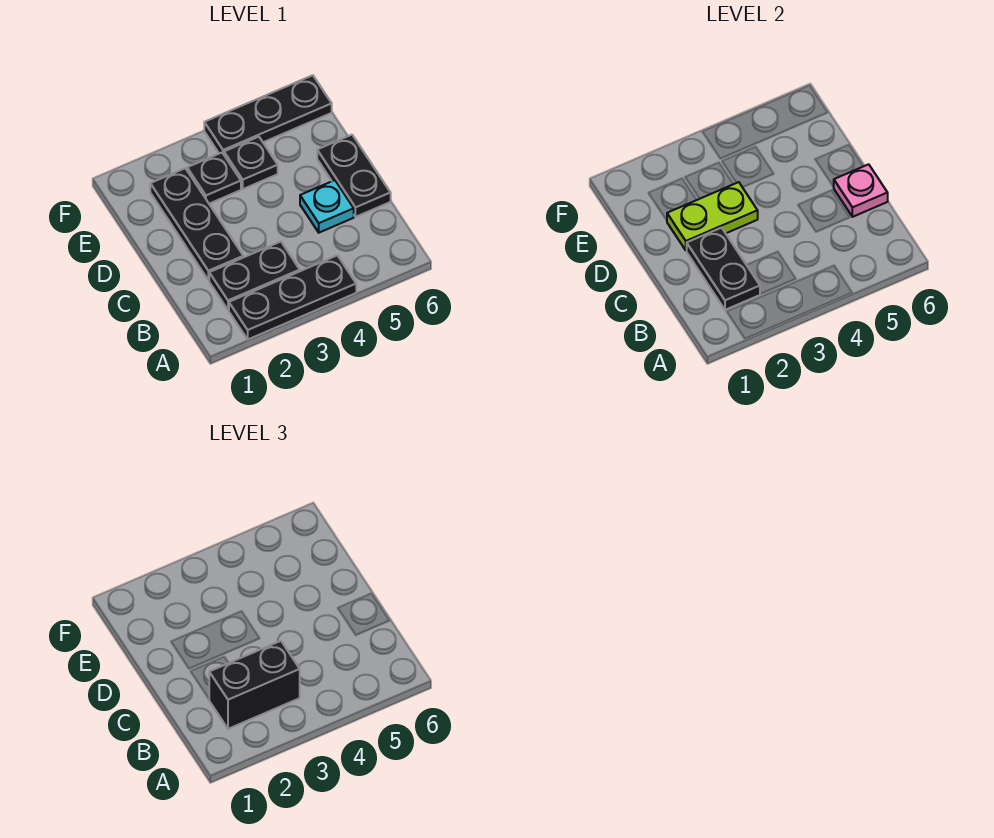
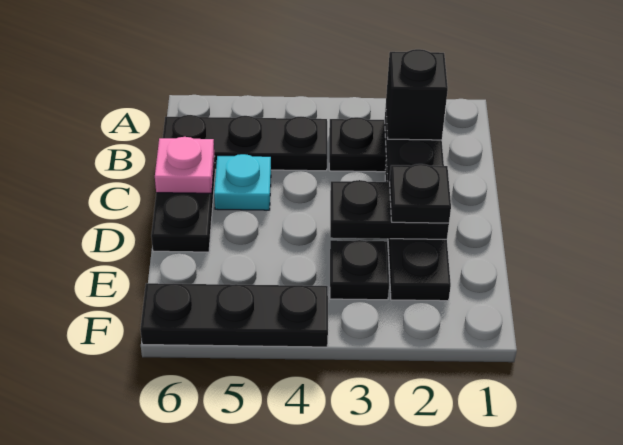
black plate A2:A4 level 1 -> black plate B4:B6 level 1
black brick B2:B3 level 3 -> black brick B2 level 3
lime plate D2:D3 level 2 -> black plate D2:D3 level 2
black plate E4 level 1 -> black plate D2 level 3

